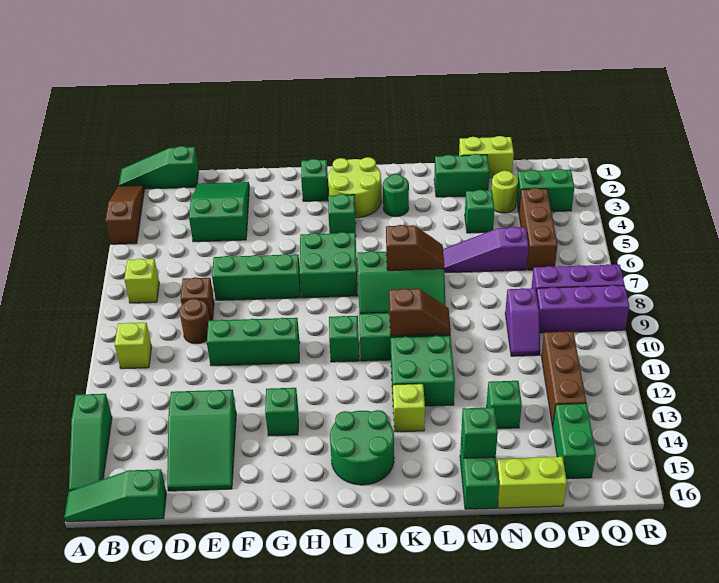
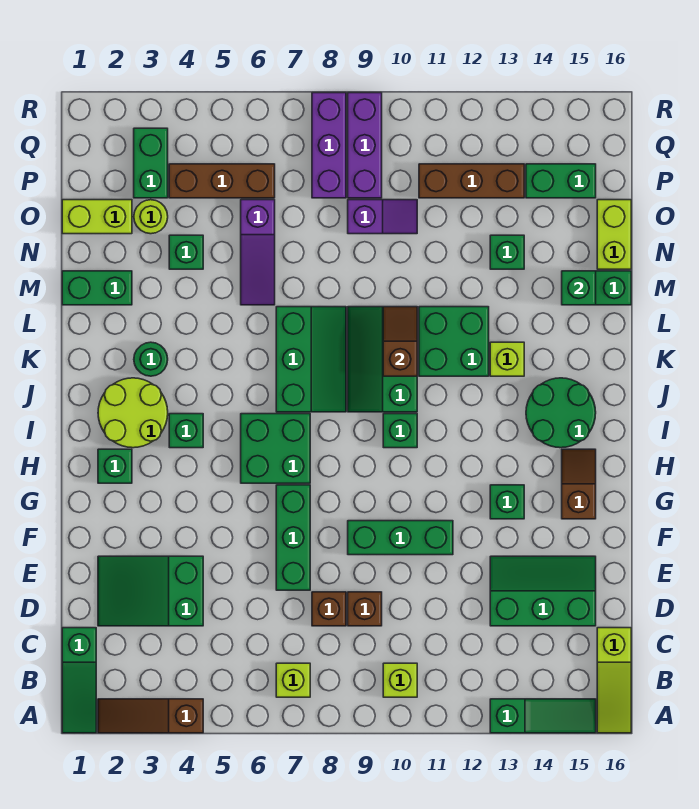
green slope A16:C16 level 1 top C -> lime slope A16:C16 level 1 top C
brown round brick D9 level 1 -> brown brick D9 level 1
green slope D13:E15 level 1 top 13 -> green slope D13:E15 level 1 top D
green brick E10:G10 level 1 -> green brick F9:F11 level 1
brown slope K7:L7 level 2 top K -> brown slope G15:H15 level 1 top G
green brick M2:N2 level 1 -> green brick M1:M2 level 1
lime brick N1:O1 level 1 -> lime brick O1:O2 level 1

